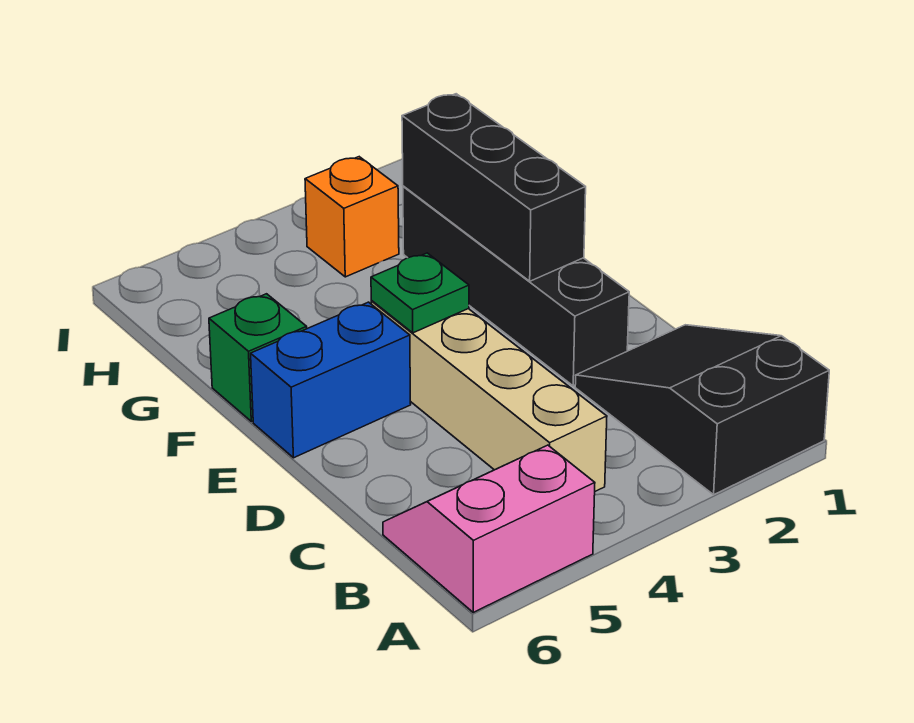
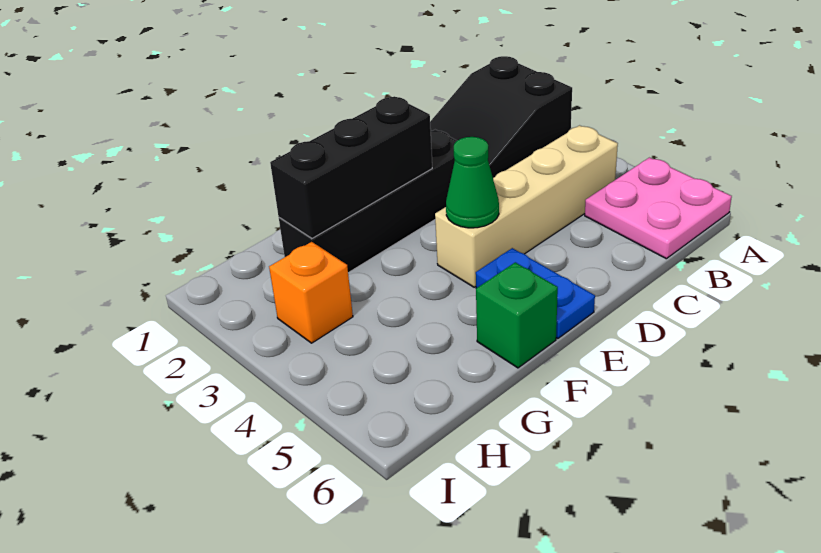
pink slope A5:B6 level 1 top A -> pink plate A5:B6 level 1
green plate E4 level 2 -> green cone E4 level 2
blue brick E5:E6 level 1 -> blue plate E5:E6 level 1

